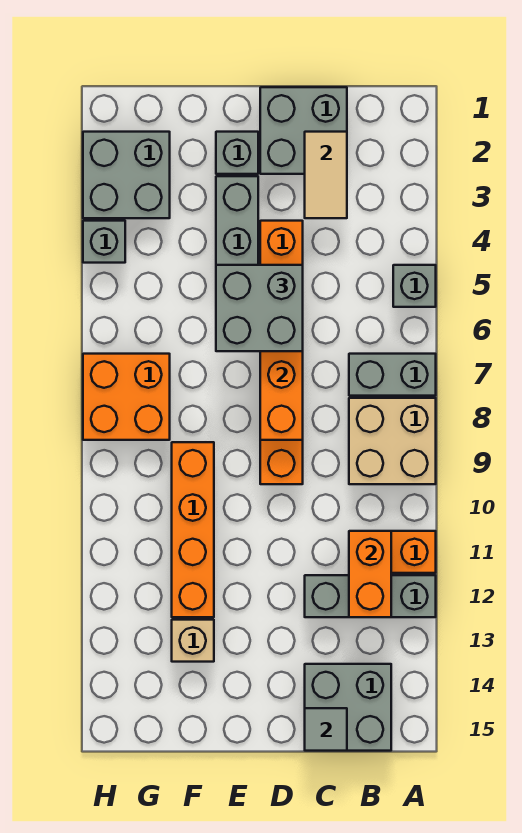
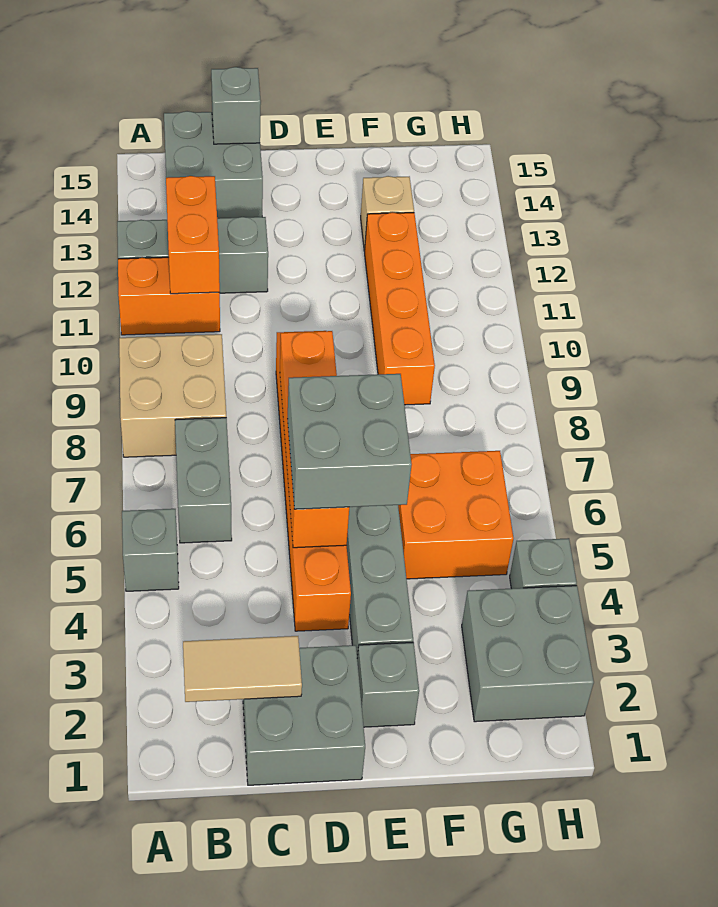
grey brick A7:B7 level 1 -> grey brick B6:B7 level 1
tan tile C2:C3 level 2 -> tan tile B2:C2 level 2
grey tile C15 level 2 -> grey brick C15 level 2
orange brick G7:H8 level 1 -> orange brick F5:G6 level 1

